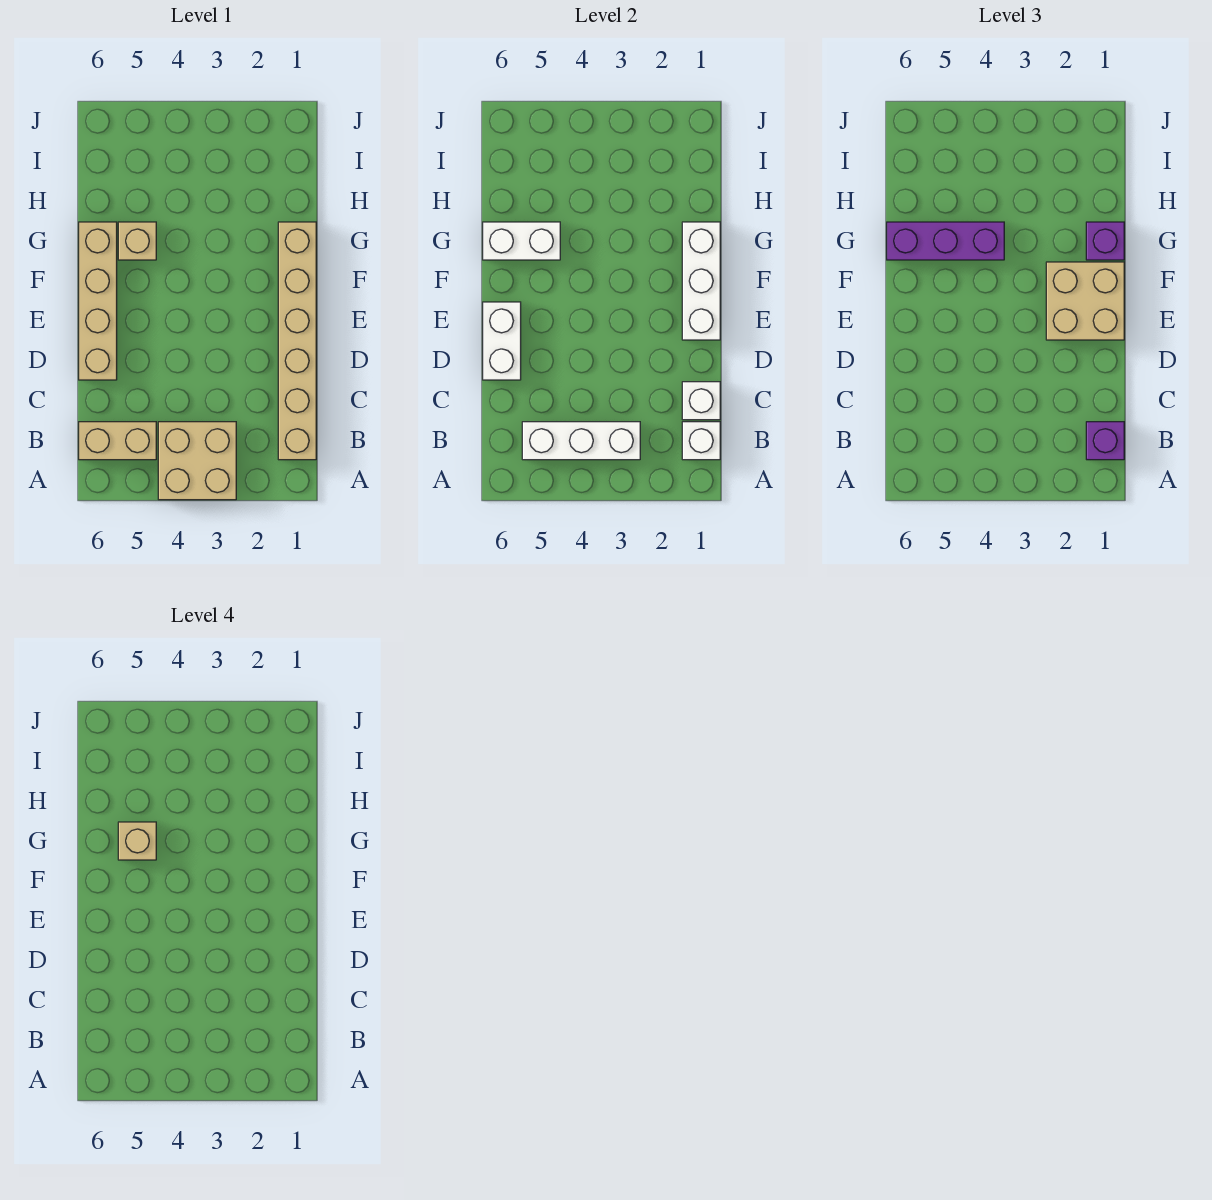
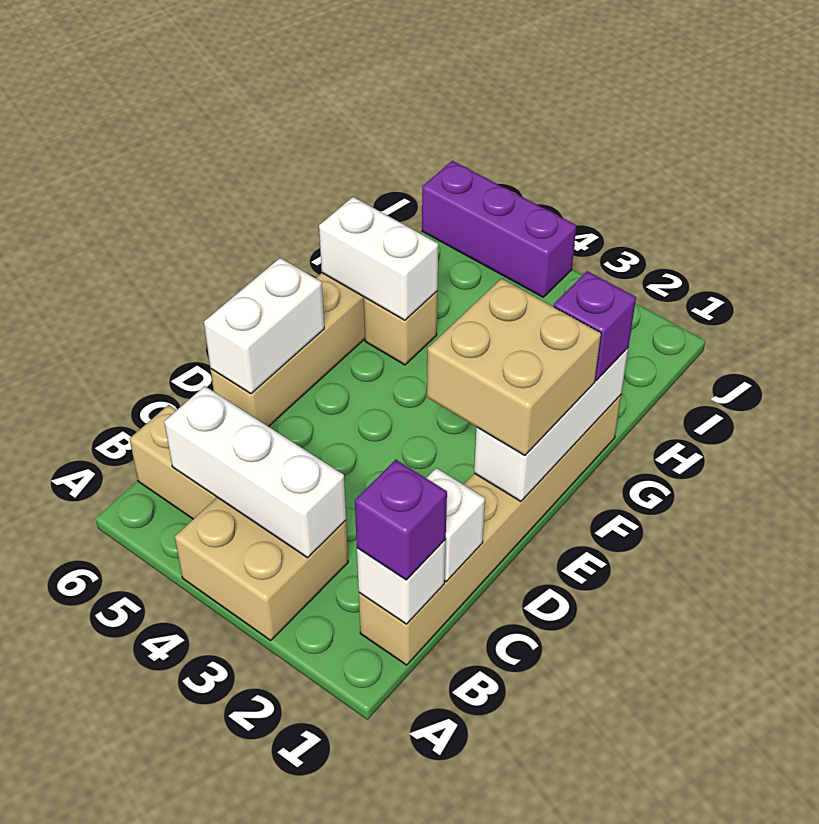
purple brick G4:G6 level 3 -> purple brick J4:J6 level 1
tan brick G5 level 4 -> none

